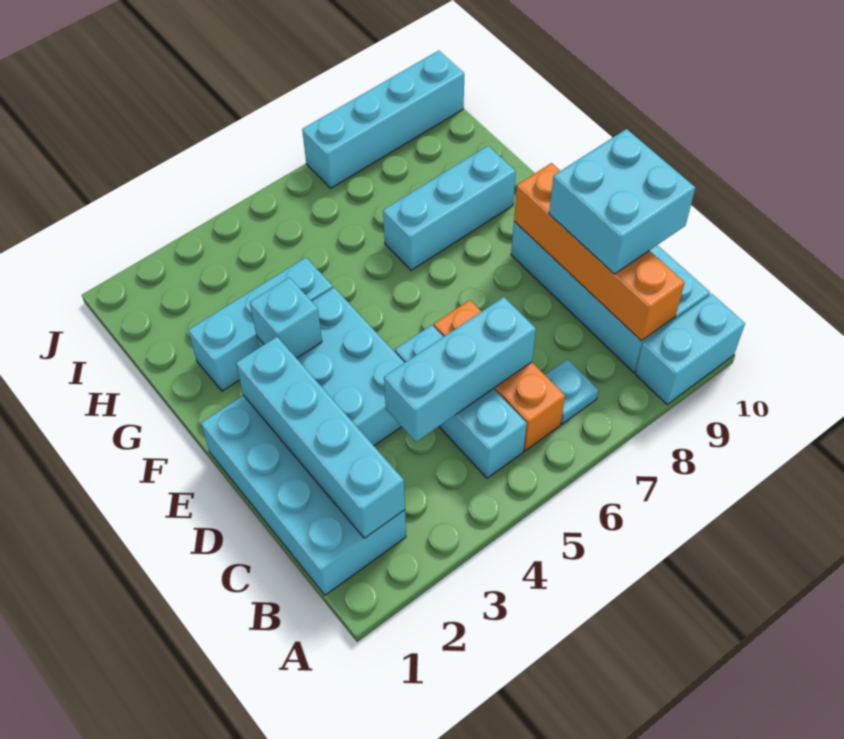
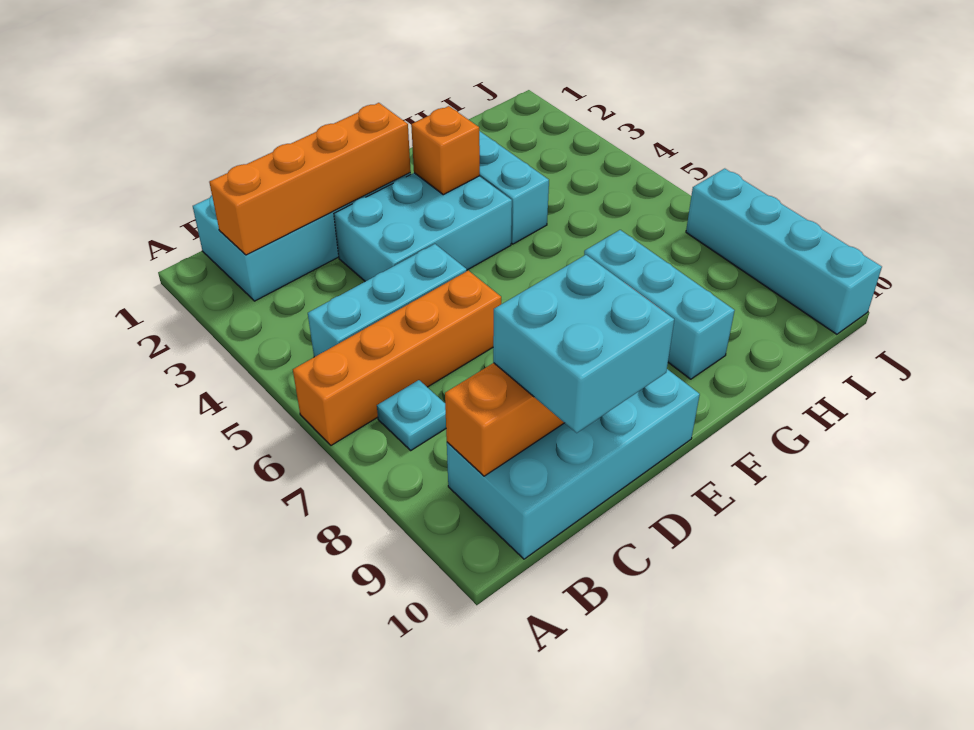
cyan brick A9:A10 level 1 -> none
cyan brick B2:E2 level 2 -> orange brick B2:E2 level 2
orange brick B6:D6 level 1 -> orange brick A6:D6 level 1
cyan brick C4:C6 level 2 -> none
cyan brick F3 level 2 -> orange brick F3 level 2

